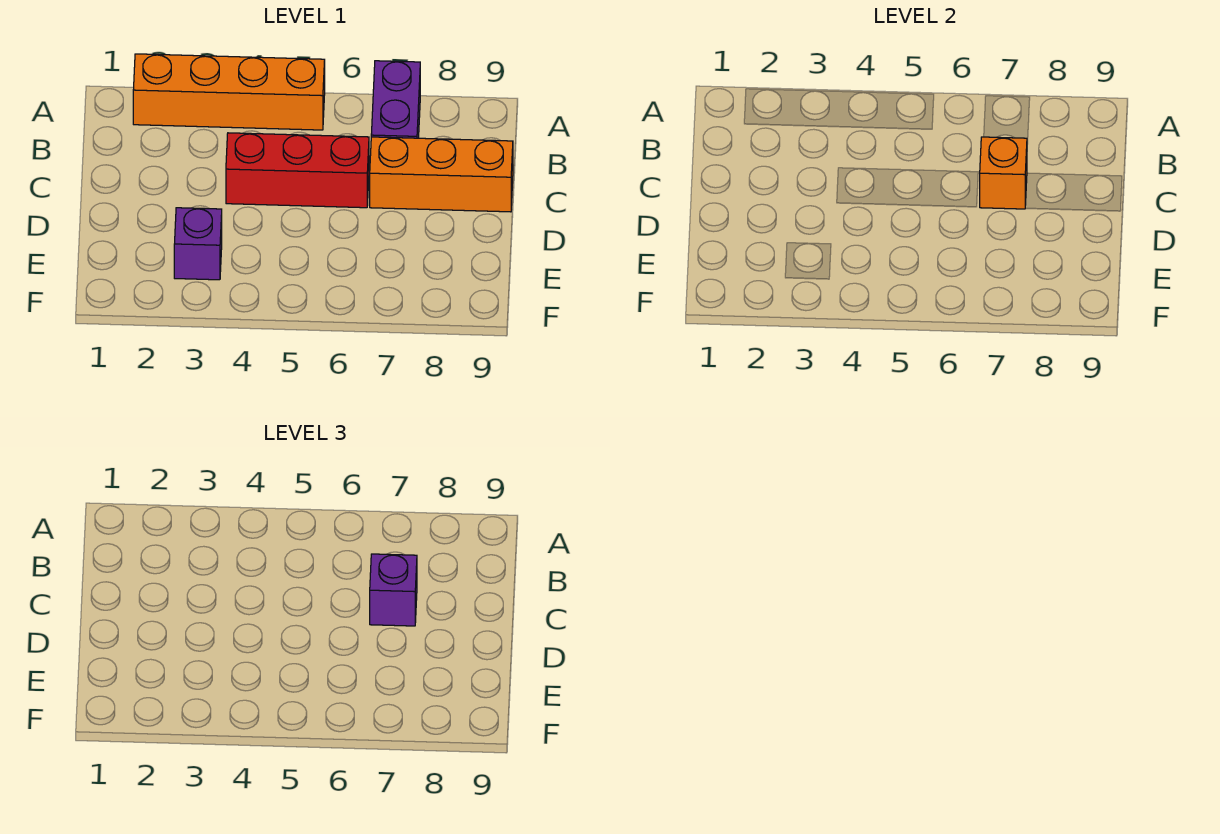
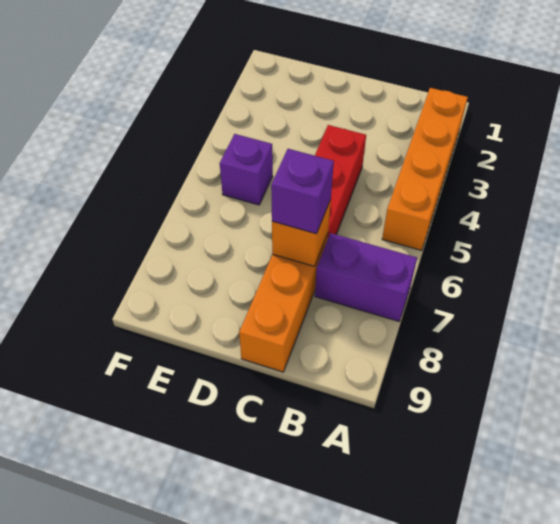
purple brick E3 level 1 -> purple brick E5 level 1

